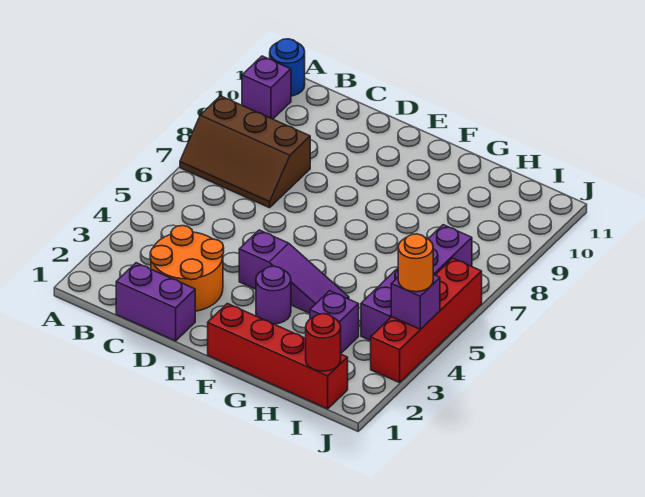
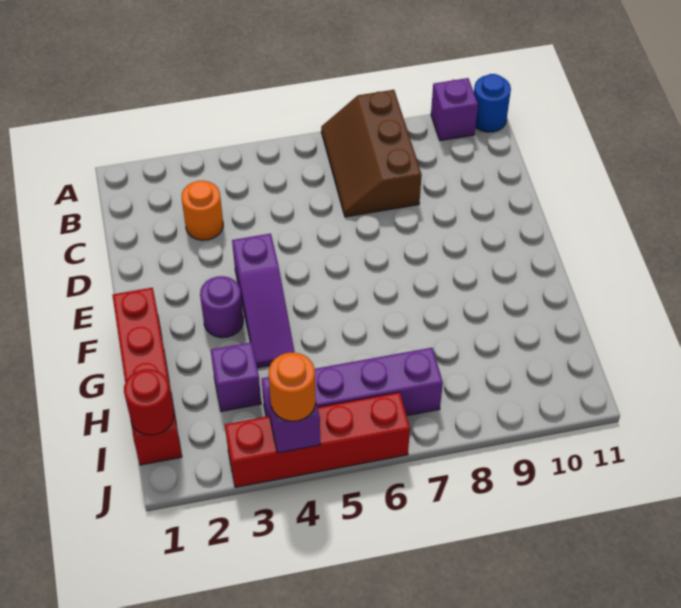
purple brick C1:D1 level 1 -> none
orange round brick C2:D3 level 1 -> orange round brick C3 level 1

